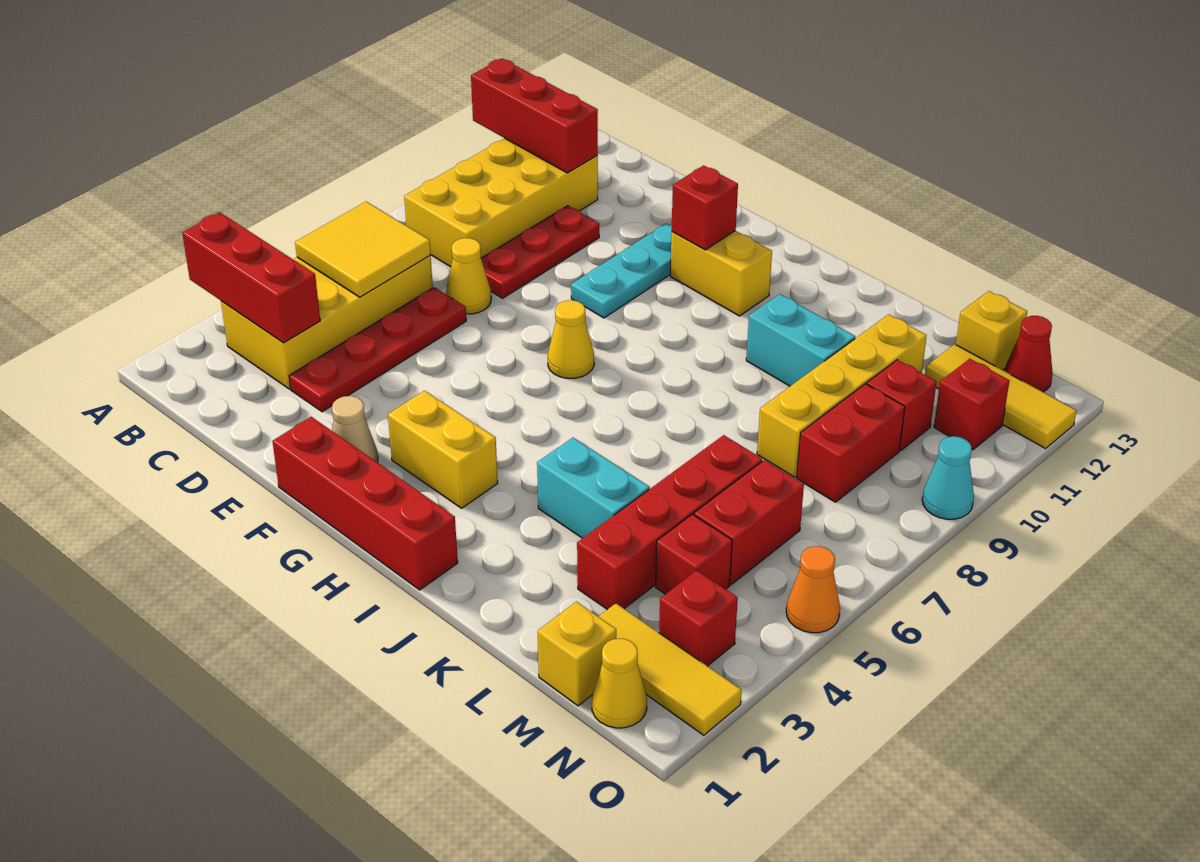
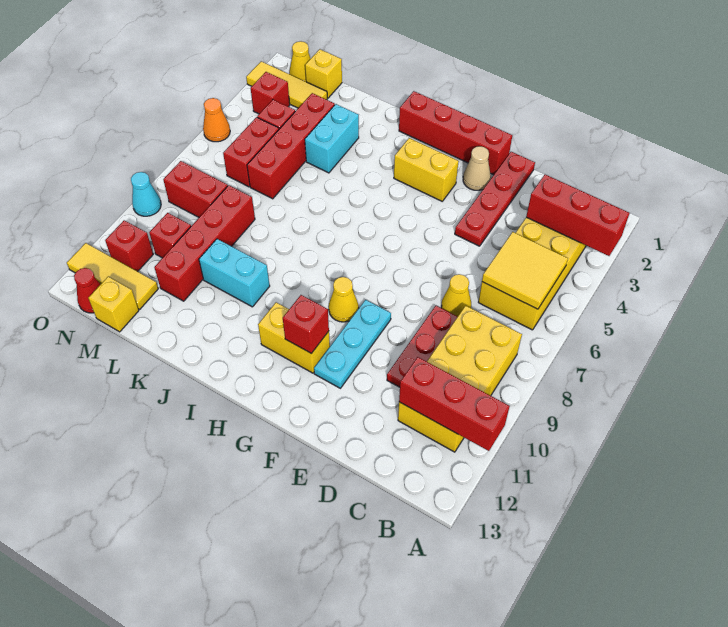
red plate D3:D6 level 1 -> red plate E1:E4 level 1
yellow cone G7 level 1 -> yellow cone G9 level 1
cyan brick J4:K4 level 1 -> cyan brick K3:K4 level 1
yellow brick L8:L11 level 1 -> red brick L8:L11 level 1
red brick M8:M9 level 1 -> red brick M8:N8 level 1

